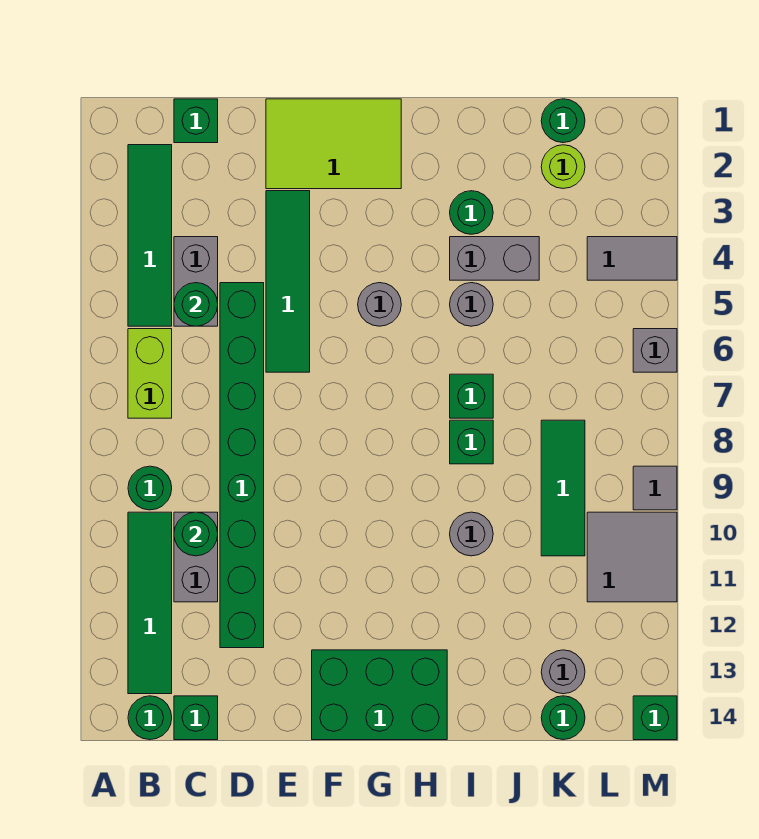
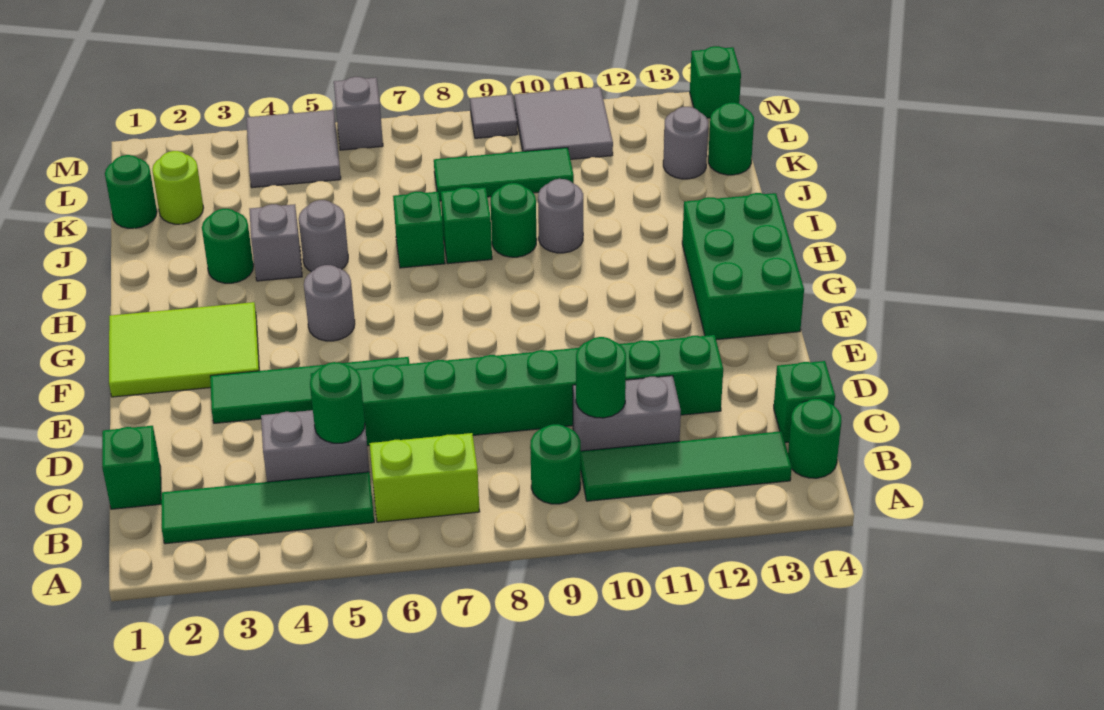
lime tile E1:G2 level 1 -> lime tile F1:G3 level 1
grey brick I4:J4 level 1 -> grey brick I4 level 1
none -> green round brick I9 level 1
grey tile L4:M4 level 1 -> grey tile L4:M5 level 1

